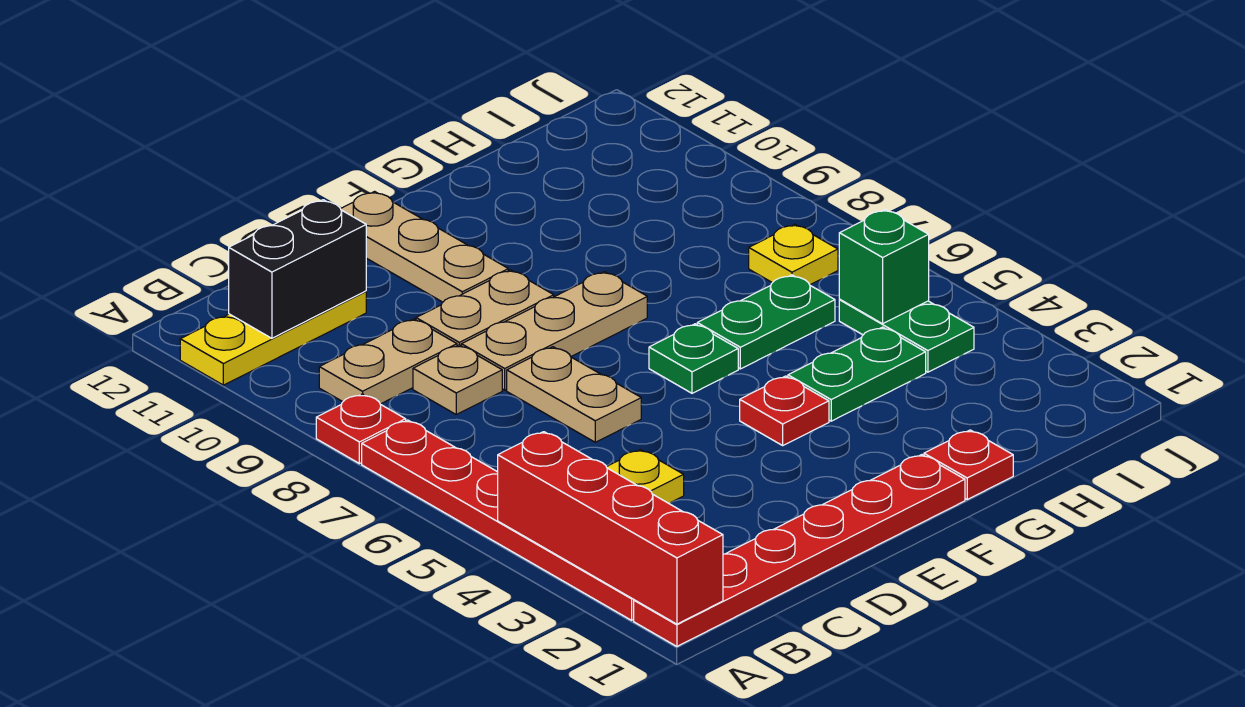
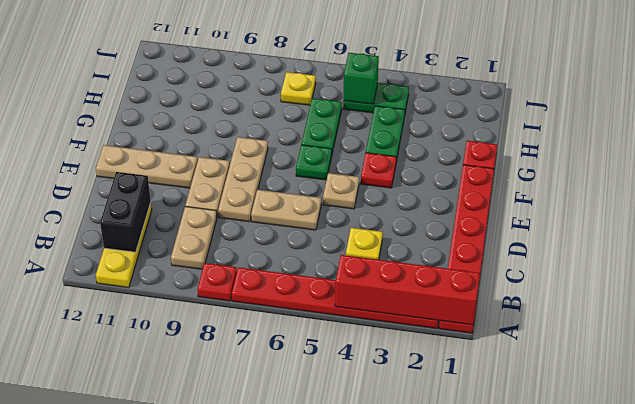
tan plate C8 level 1 -> tan plate E5 level 1

